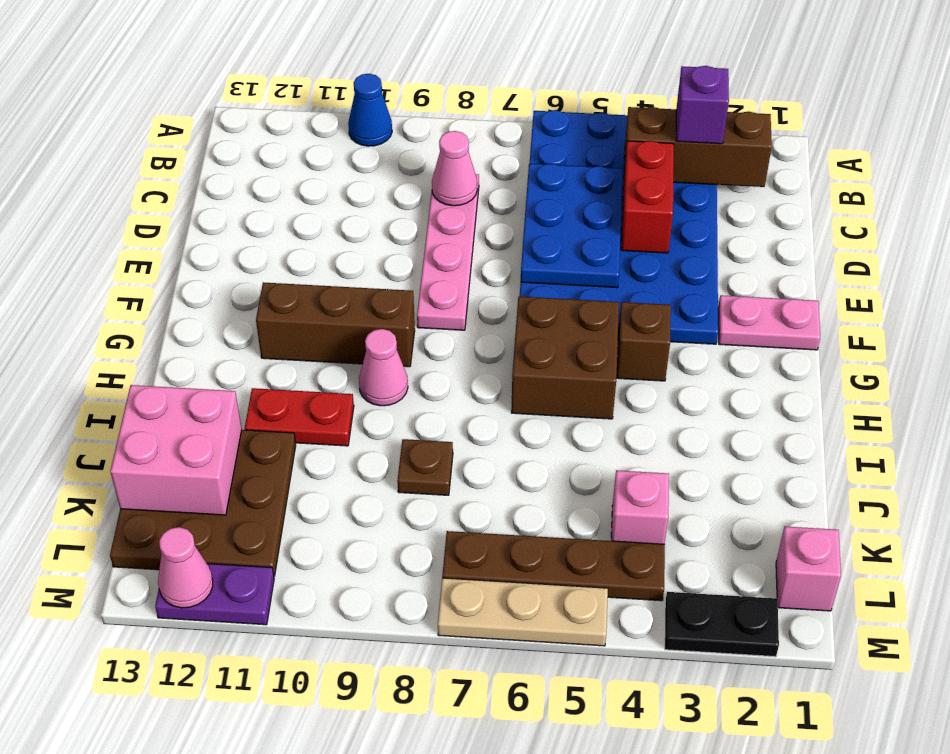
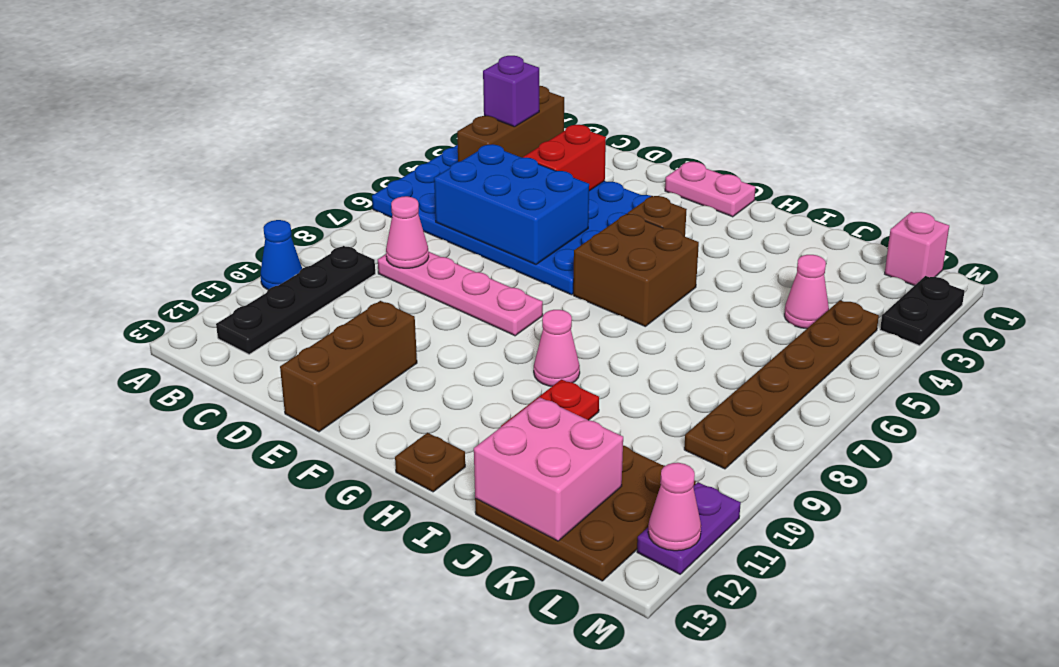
none -> black plate B9:B12 level 1
red brick C4:D4 level 2 -> red brick D3:D4 level 2
blue plate C5:E6 level 2 -> blue brick C5:E6 level 2
pink plate F1:F2 level 1 -> pink plate F1:G1 level 1
brown brick G9:G11 level 1 -> brown brick E11:E13 level 1
brown plate J8 level 1 -> brown plate H13 level 1
pink brick K4 level 1 -> pink cone K4 level 1
brown plate L4:L7 level 1 -> brown plate L4:L9 level 1
tan plate M5:M7 level 1 -> none

